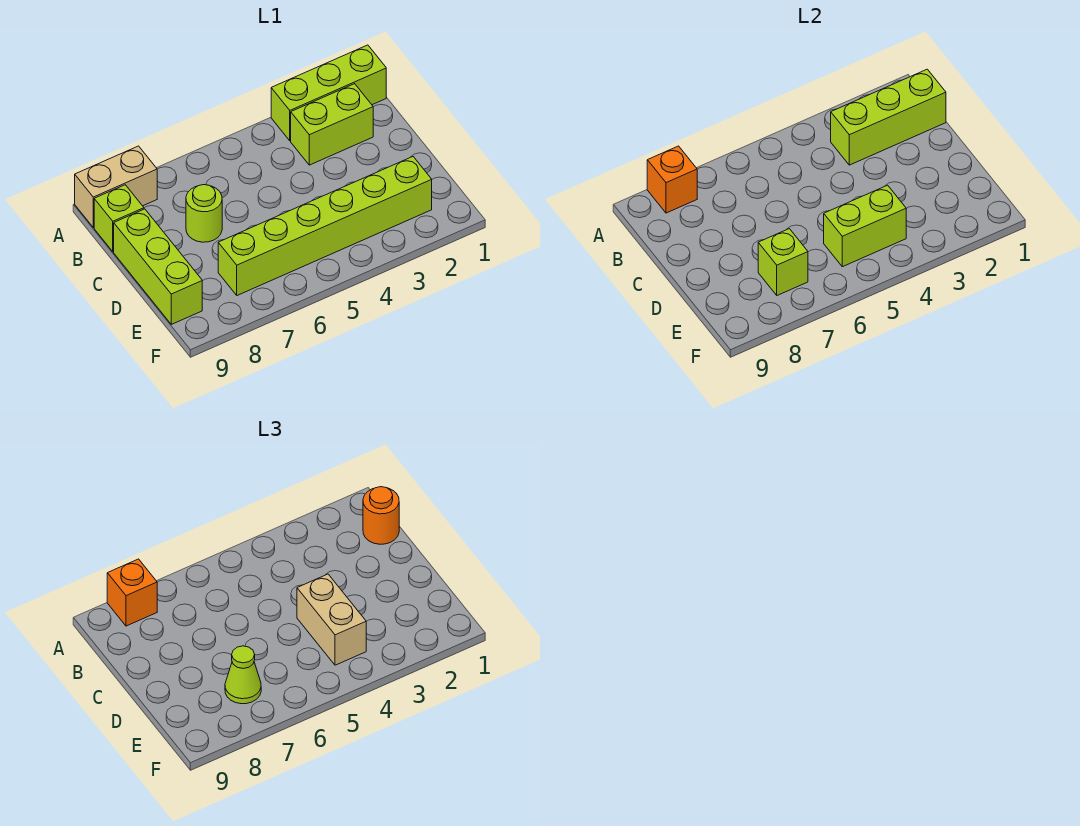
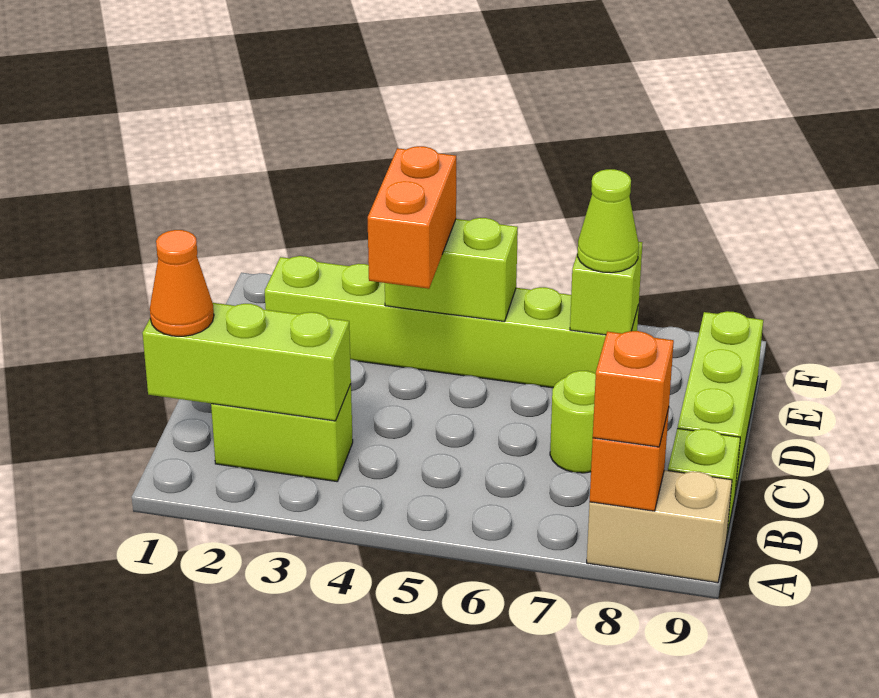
lime brick A1:A3 level 1 -> none
orange round brick B1 level 3 -> orange cone B1 level 3
tan brick D4:E4 level 3 -> orange brick D4:E4 level 3

